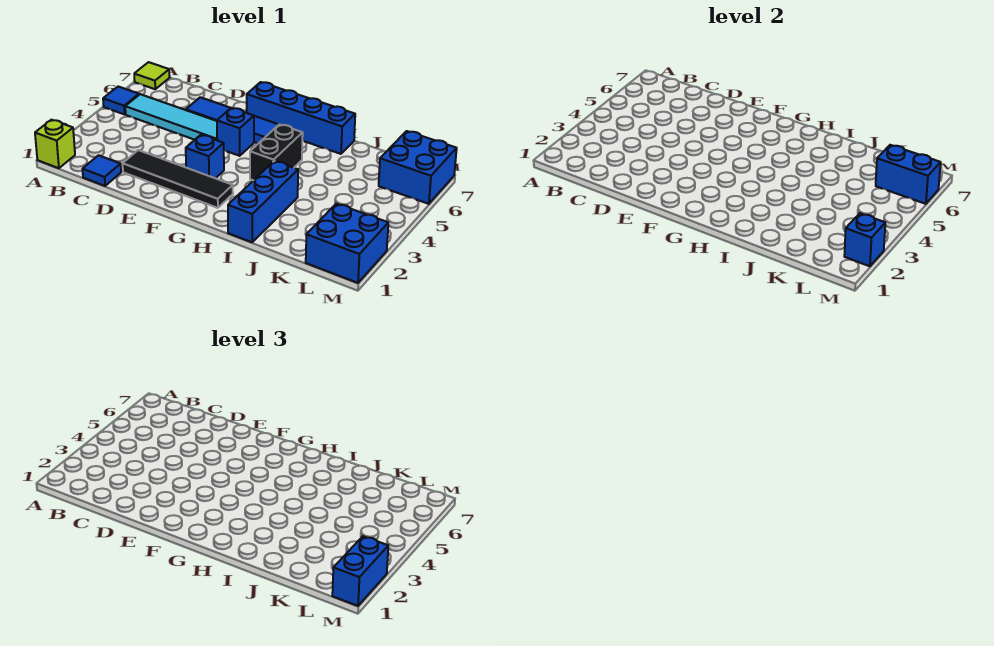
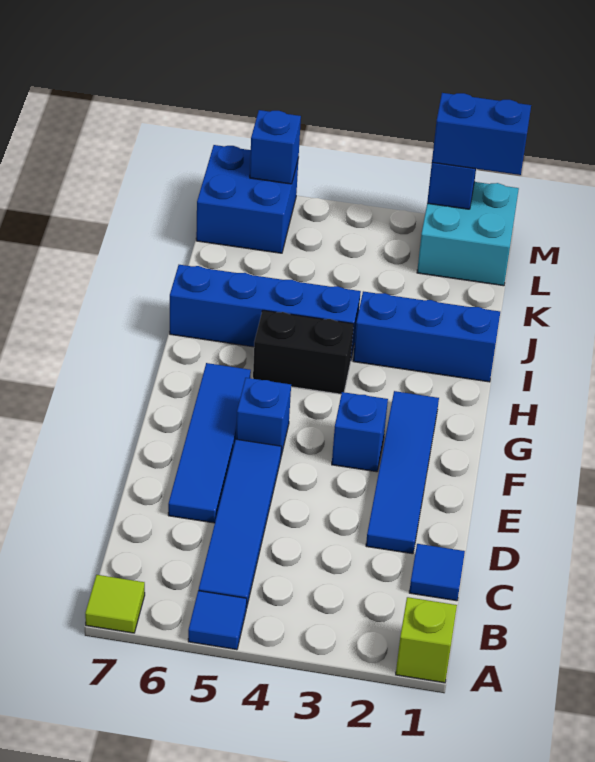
cyan tile B5:E5 level 1 -> blue tile B5:E5 level 1
black tile D2:G2 level 1 -> blue tile D2:G2 level 1
blue brick F7:I7 level 1 -> blue brick I4:I7 level 1
blue brick L1:M2 level 1 -> cyan brick L1:M2 level 1
blue brick L6:M6 level 2 -> blue brick M6 level 2

